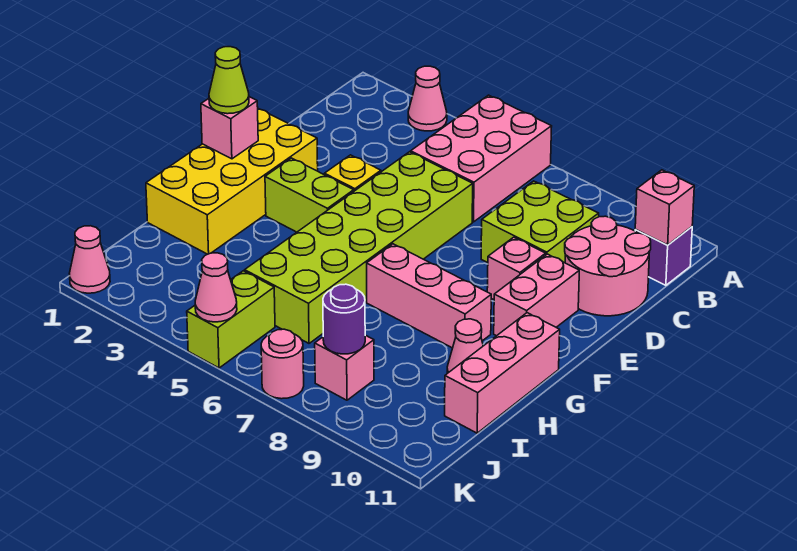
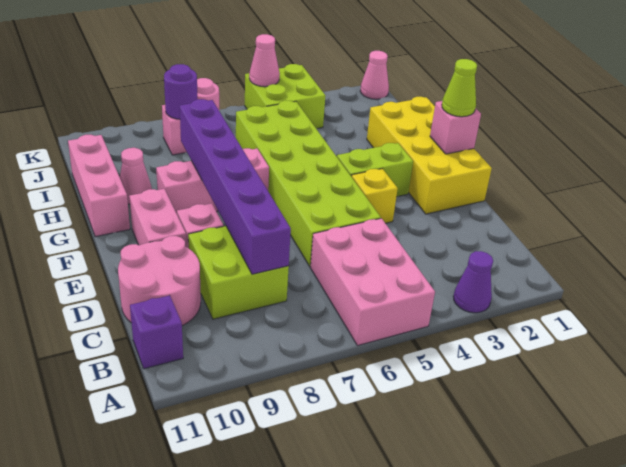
pink cone A3 level 1 -> purple cone A3 level 1
pink brick B11 level 2 -> none
none -> purple brick C8:H8 level 2
lime brick J5:K5 level 1 -> lime brick J4:K5 level 1

